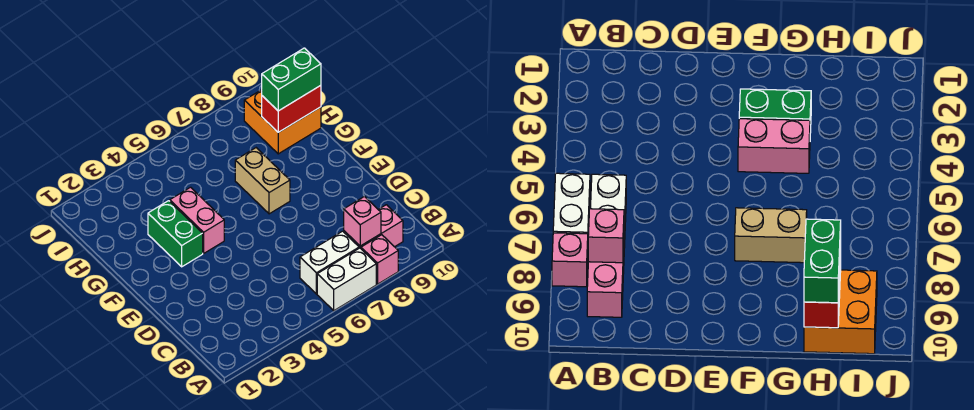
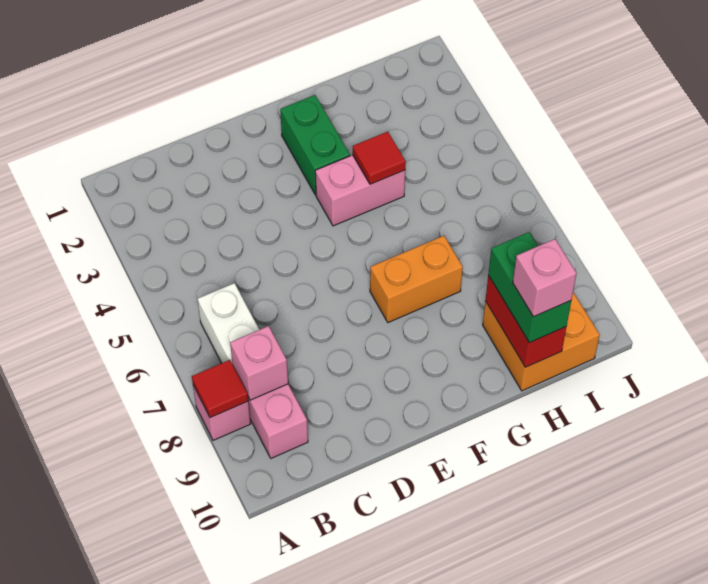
white brick A6:A7 level 1 -> none
none -> red tile A8 level 2
green brick F3:G3 level 1 -> green brick F2:F3 level 1
tan brick F7:G7 level 1 -> orange brick F7:G7 level 1
none -> red tile G4 level 2
none -> pink brick H10 level 4

